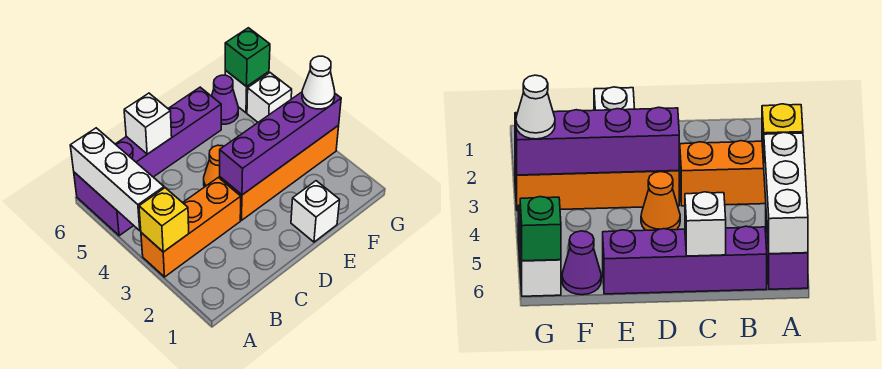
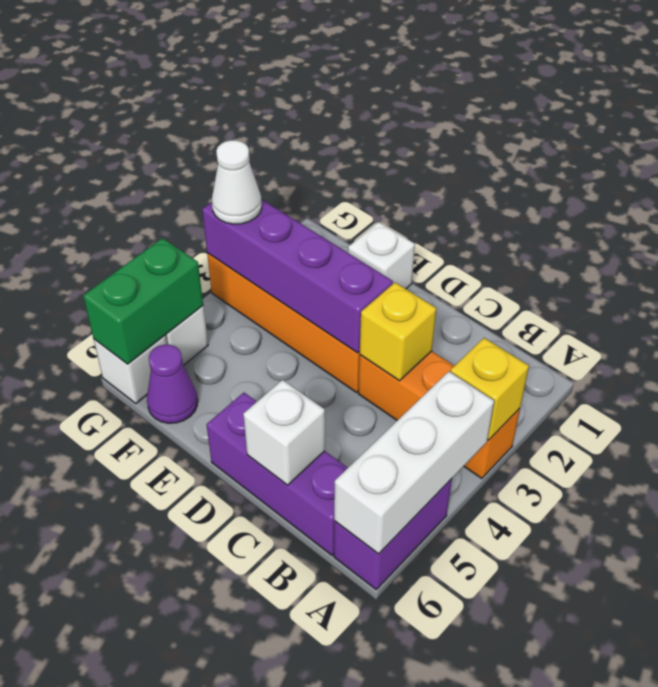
purple brick B6:E6 level 1 -> purple brick B6:D6 level 1
none -> yellow brick C3 level 2
orange cone D4 level 1 -> none
green brick G6 level 2 -> green brick G5:G6 level 2

